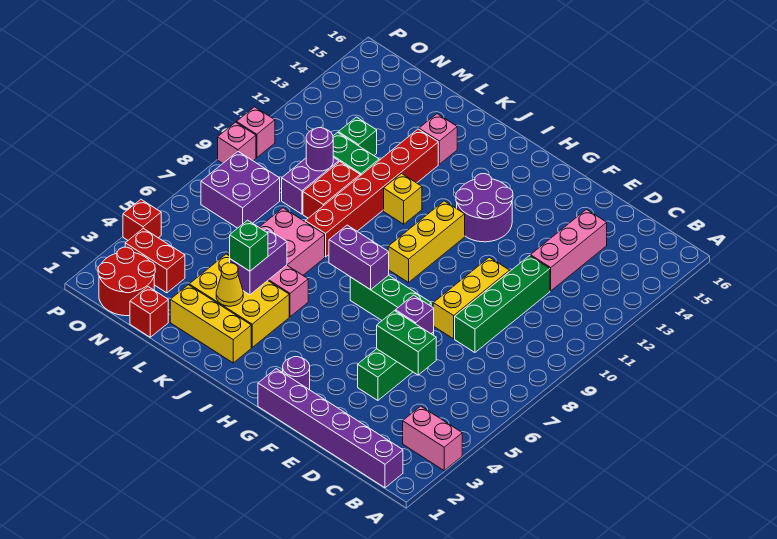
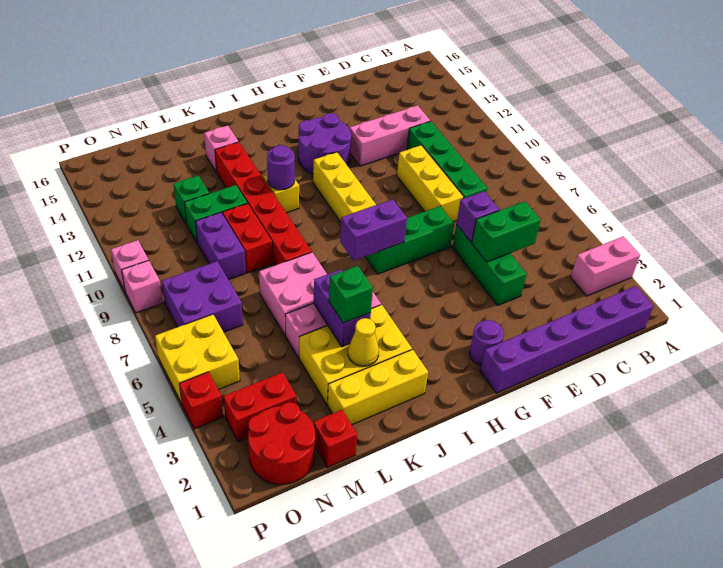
pink brick D12:D14 level 1 -> pink brick D12:F12 level 1
purple round brick M10 level 2 -> purple round brick J11 level 2
none -> yellow brick O5:P6 level 1

